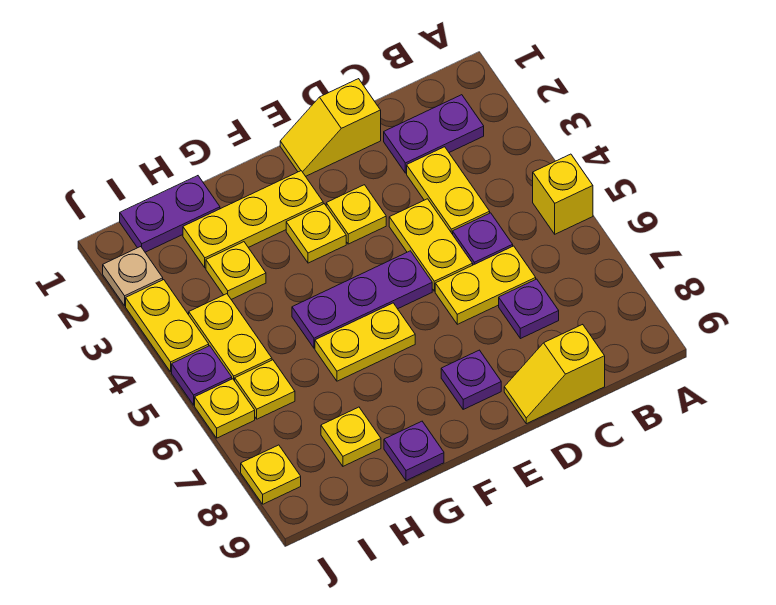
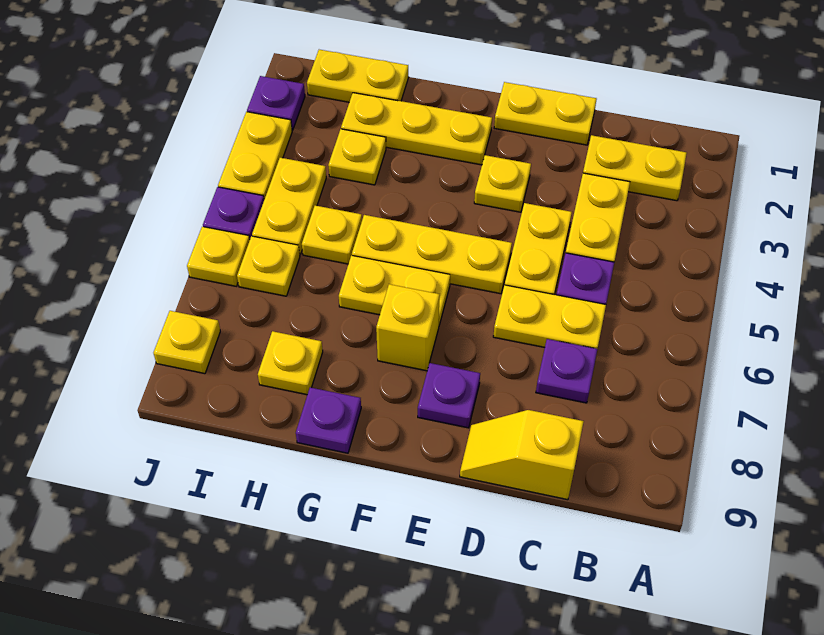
yellow brick A5 level 1 -> yellow brick F7 level 1
purple plate B2:C2 level 1 -> yellow plate B2:C2 level 1
yellow slope D1:E1 level 1 top D -> yellow plate D1:E1 level 1
purple plate E5:G5 level 1 -> yellow plate E5:G5 level 1
yellow plate F3 level 1 -> yellow plate H5 level 1
purple plate H1:I1 level 1 -> yellow plate H1:I1 level 1
tan plate J2 level 1 -> purple plate J2 level 1

